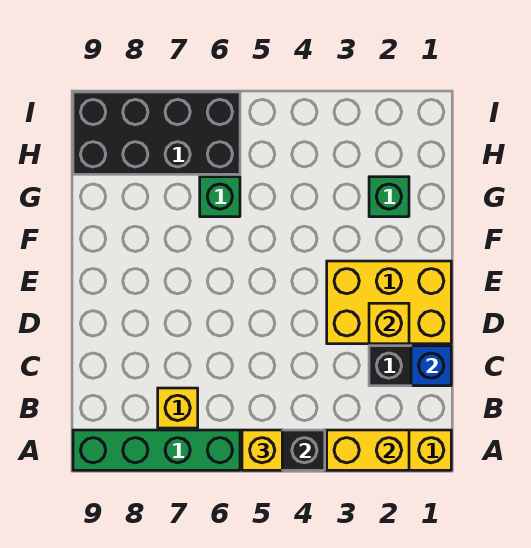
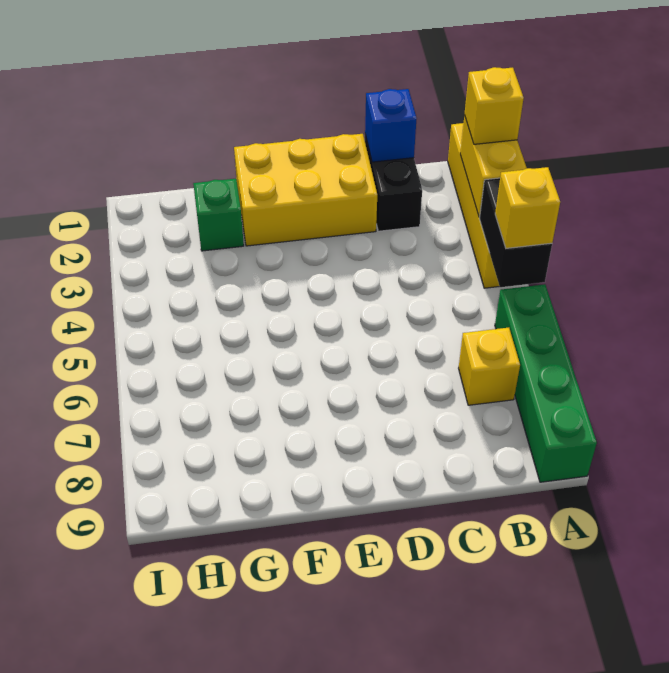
yellow brick D1:E3 level 1 -> yellow brick D1:F2 level 1
yellow brick D2 level 2 -> yellow brick A2 level 3
green brick G6 level 1 -> none
black brick H6:I9 level 1 -> none

